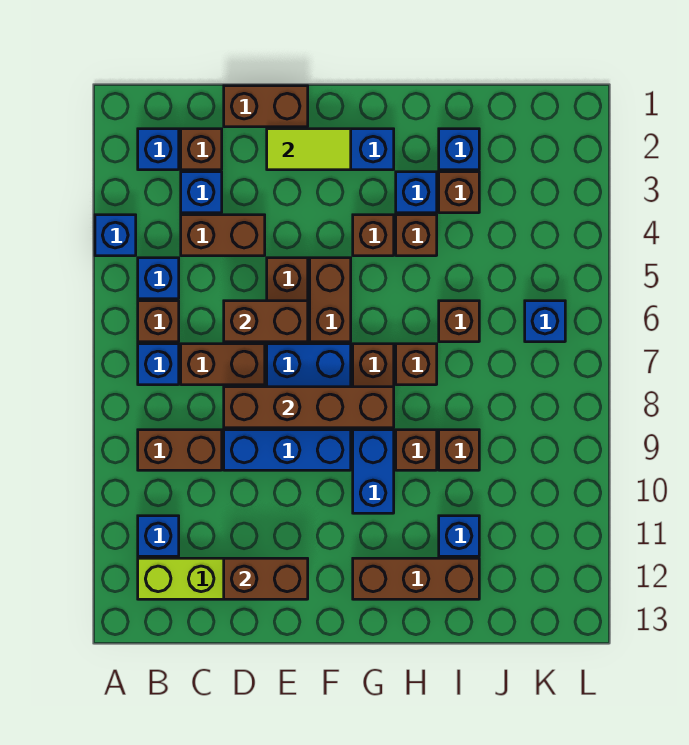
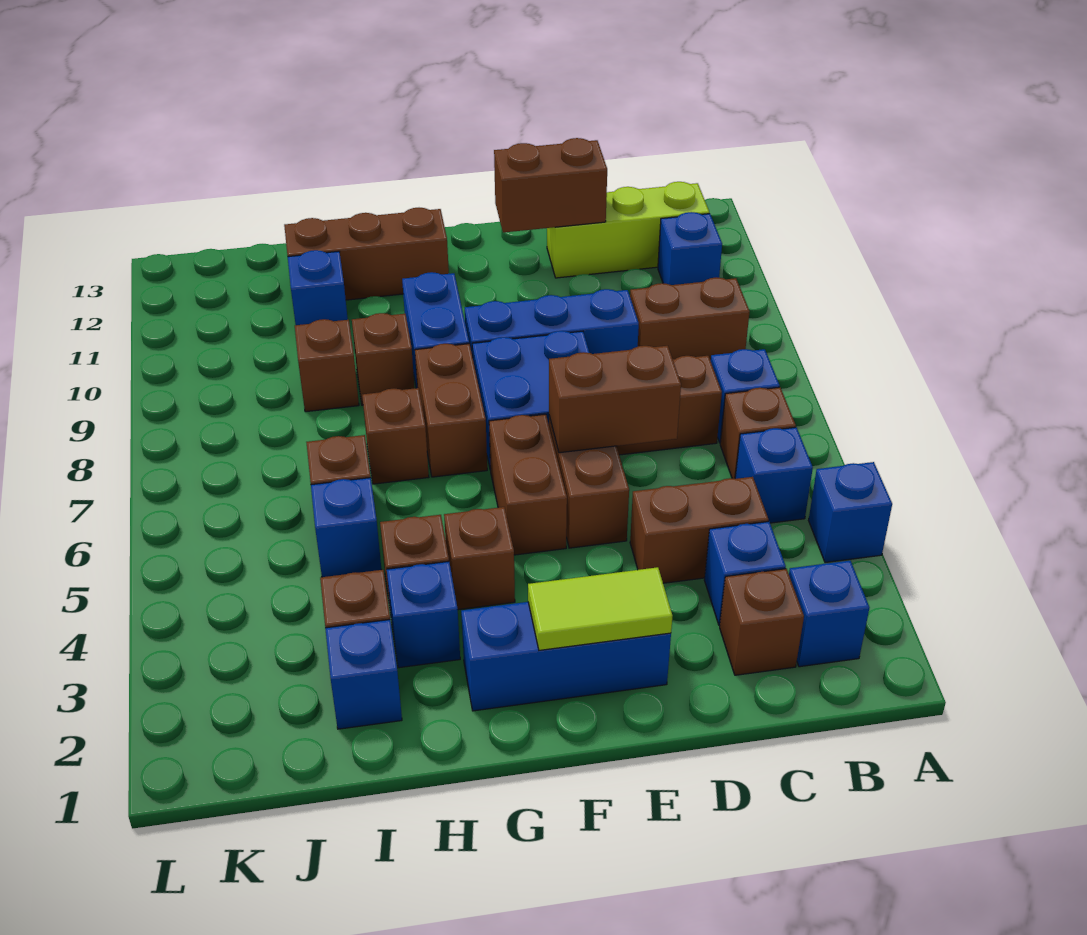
brown brick D1:E1 level 1 -> none
brown brick D8:G8 level 2 -> none
blue brick K6 level 1 -> blue brick I5 level 1

